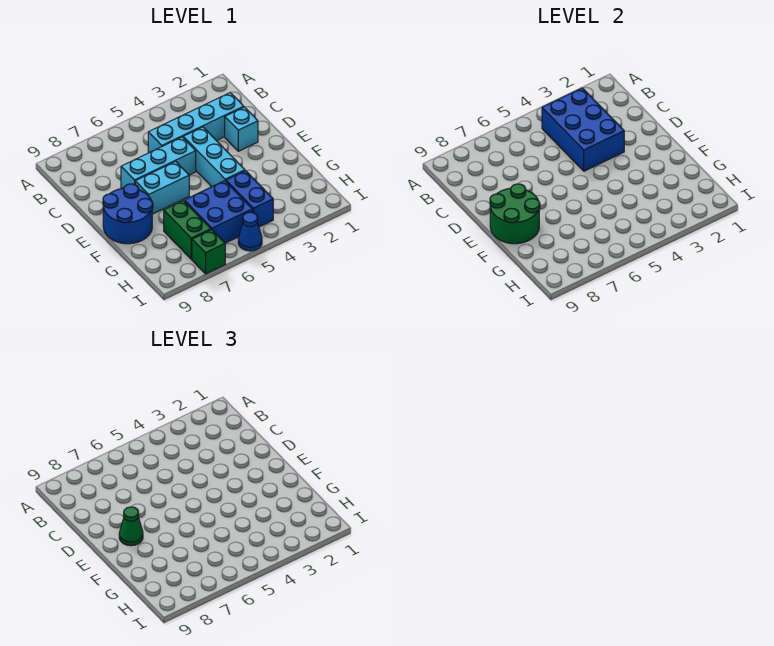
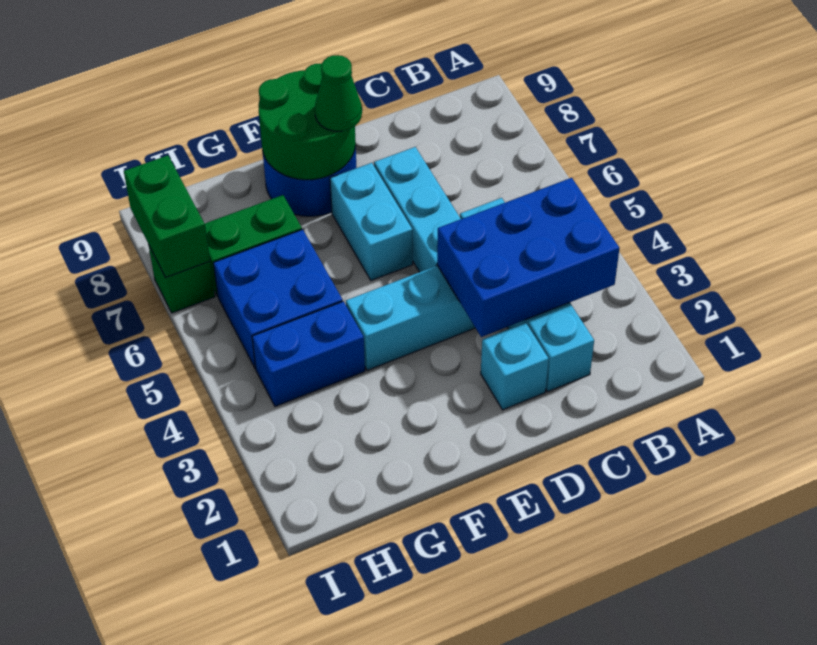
blue cone I5 level 1 -> none
none -> green brick I7:I8 level 2

